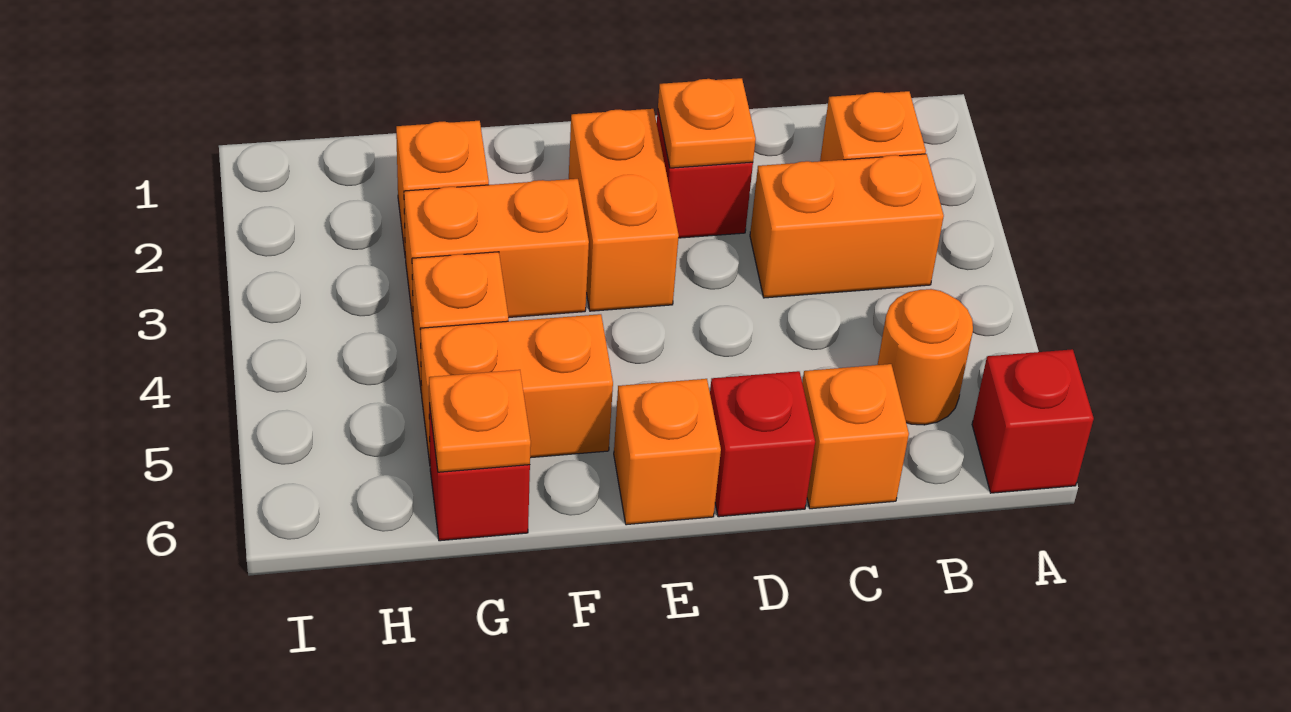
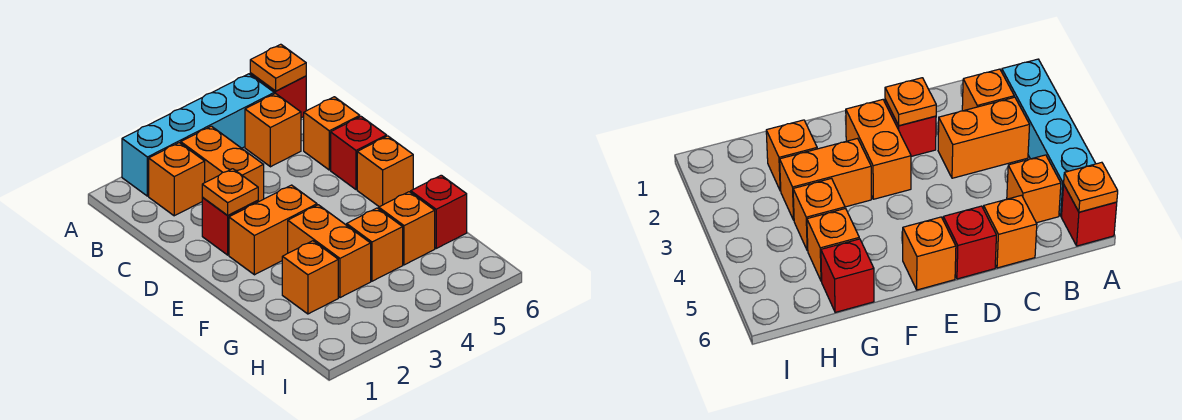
none -> cyan brick A2:A5 level 1
orange round brick B5 level 1 -> orange brick B5 level 1
orange brick F5:G5 level 1 -> orange brick G5 level 1
orange plate G6 level 2 -> orange plate A6 level 2

